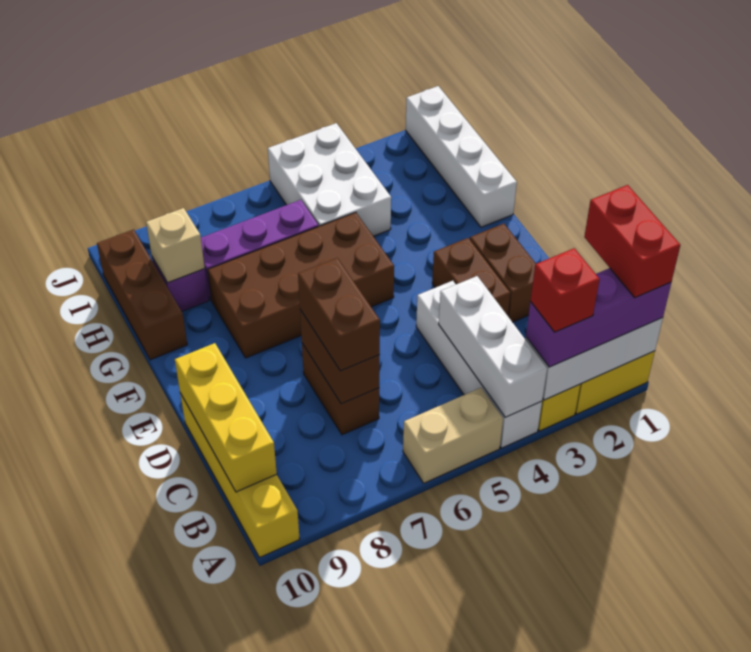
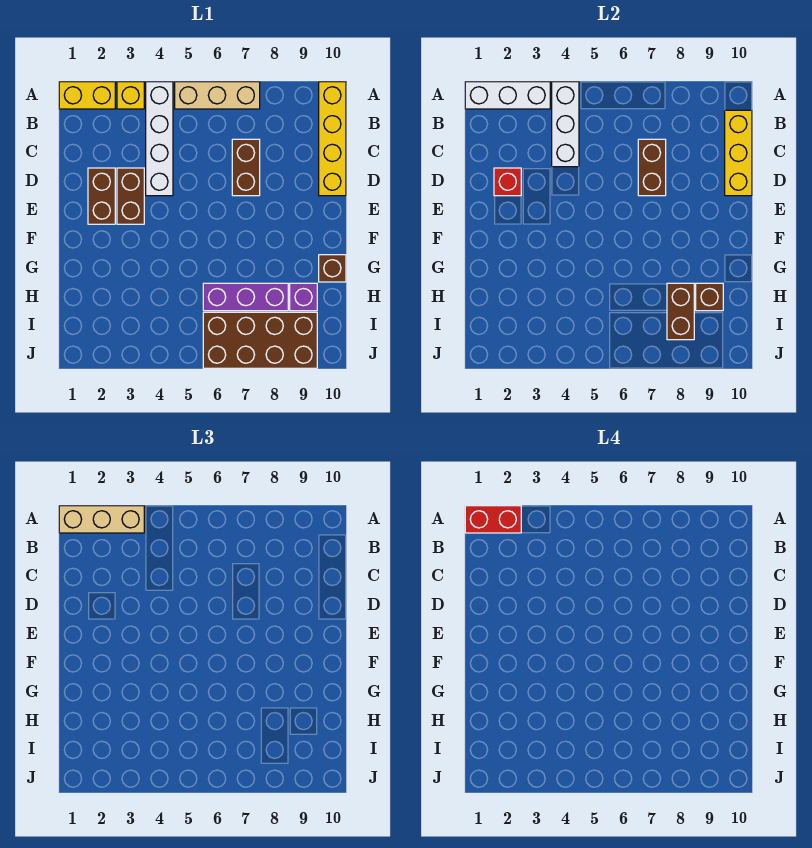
purple brick A1:A3 level 3 -> tan brick A1:A3 level 3
red brick A1:B1 level 4 -> red brick A1:A2 level 4
red brick A3 level 4 -> red brick D2 level 2
tan brick A5:A6 level 1 -> tan brick A5:A7 level 1
brown brick C7:D7 level 3 -> brown brick H8:I8 level 2
brown brick F5:G8 level 1 -> brown brick I6:J9 level 1
white brick G1:J1 level 1 -> none
brown brick G10:I10 level 1 -> brown brick G10 level 1
white brick H4:J5 level 1 -> none
tan brick H9 level 2 -> brown brick H9 level 2

